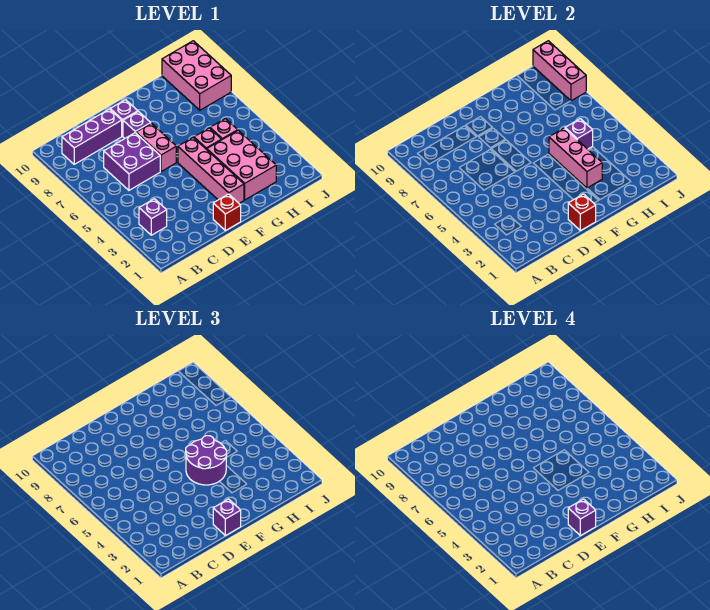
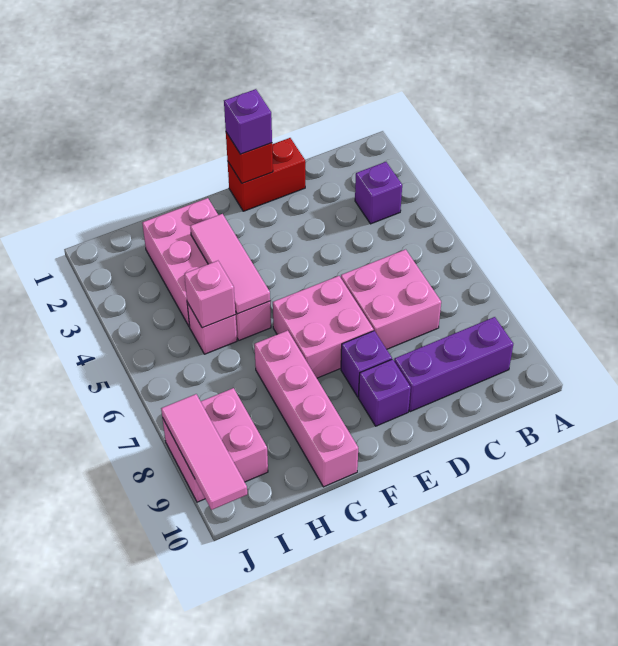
purple brick C6:D7 level 1 -> pink brick C6:D7 level 1
red brick E1 level 1 -> red brick D1:E1 level 1
purple brick E1 level 4 -> none
pink brick E6:E7 level 1 -> pink brick E6:F7 level 1
pink brick F2:F5 level 1 -> pink brick G7:G10 level 1
purple round brick F4:G5 level 3 -> none
pink brick G3:G5 level 2 -> pink tile G3:G5 level 2
purple brick H5 level 2 -> pink brick H5 level 2
pink brick I8:J10 level 1 -> pink brick I8:J9 level 1
pink brick J8:J10 level 2 -> pink tile J8:J10 level 2

